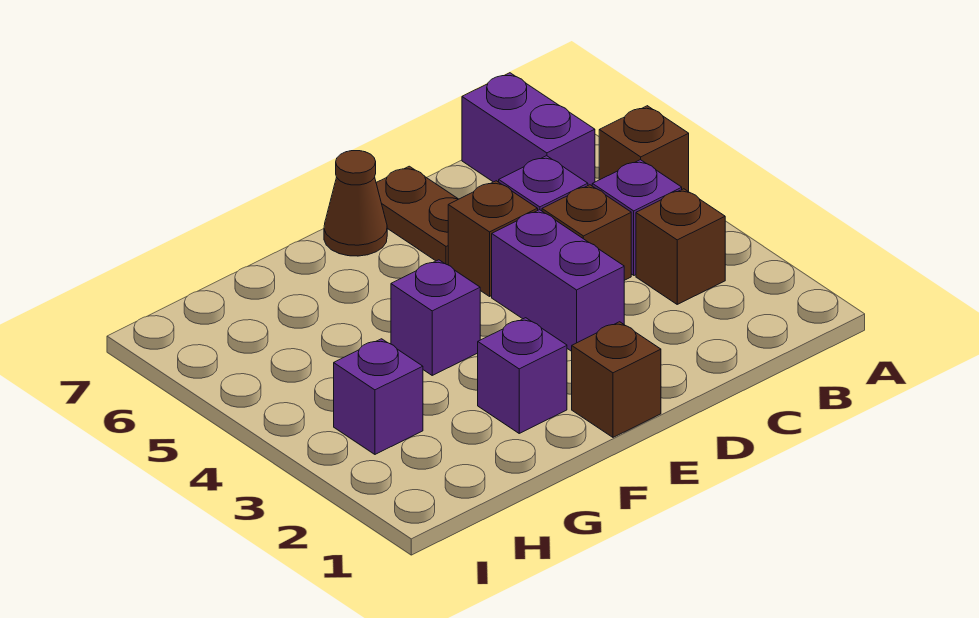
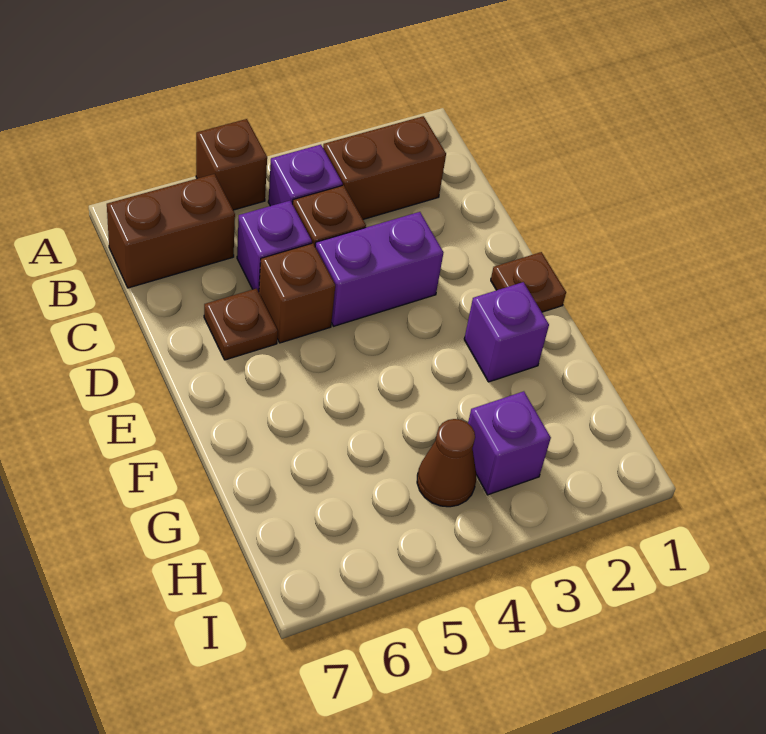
brown brick B3 level 1 -> brown brick B2:B3 level 1
purple brick B6:B7 level 1 -> brown brick B6:B7 level 1
brown plate D6:D7 level 1 -> brown plate D6 level 1
brown brick E1 level 1 -> brown plate E1 level 1
brown cone E7 level 1 -> brown cone H4 level 1
purple brick F4 level 1 -> none

